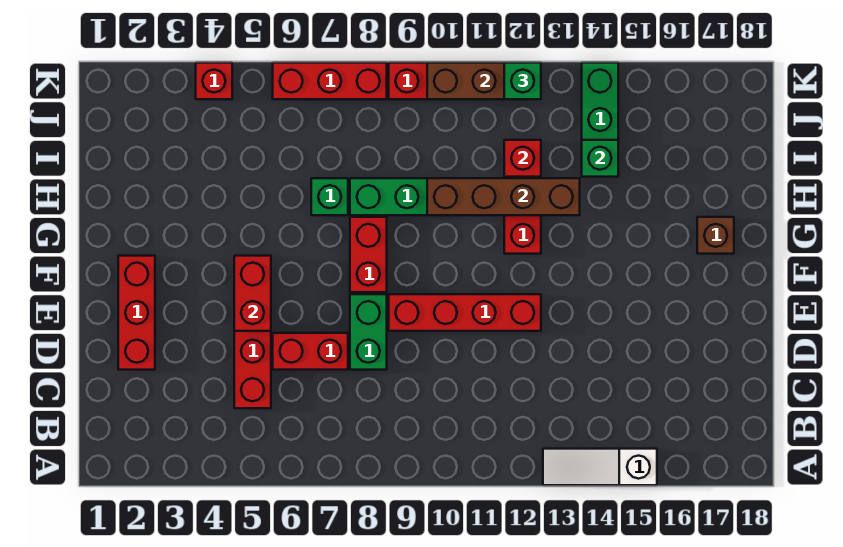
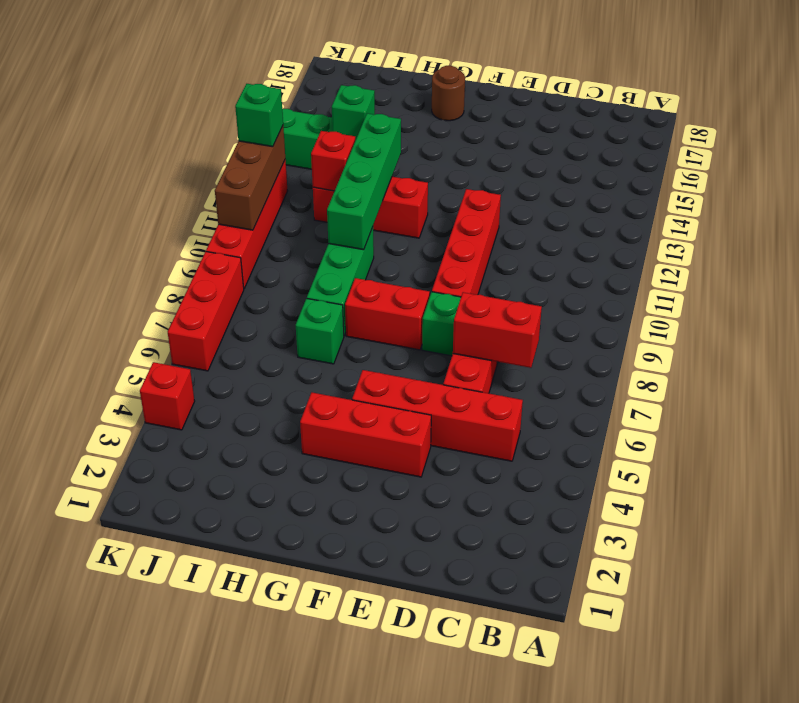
white slope A13:A15 level 1 top 15 -> none
red brick D2:F2 level 1 -> red brick E4:G4 level 1
red brick E5:F5 level 2 -> red brick C7:D7 level 2
brown brick G17 level 1 -> brown round brick G17 level 1
brown brick H10:H13 level 2 -> green brick H10:H13 level 2

